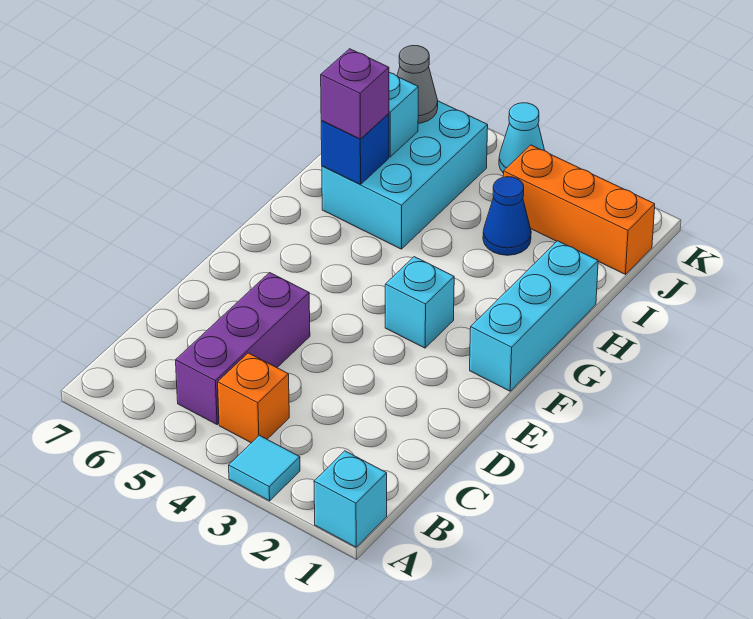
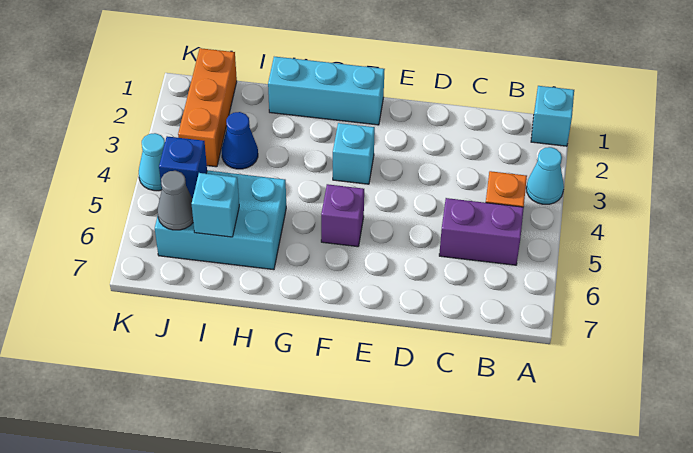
cyan tile A3 level 1 -> cyan cone A3 level 1
purple brick B5:D5 level 1 -> purple brick B5:C5 level 1
blue brick H6 level 2 -> blue brick J5 level 2
purple brick H6 level 3 -> purple brick F5 level 1

